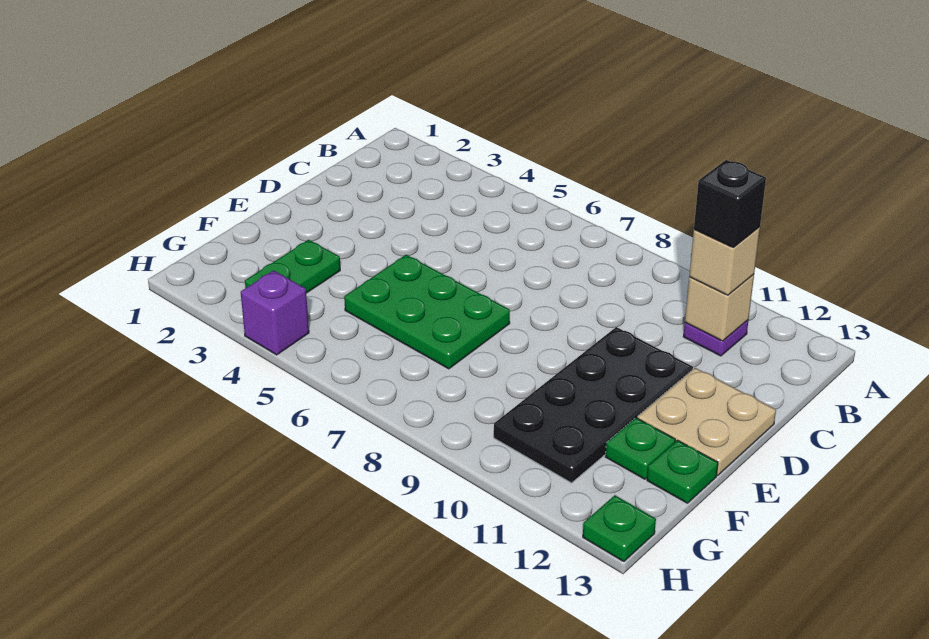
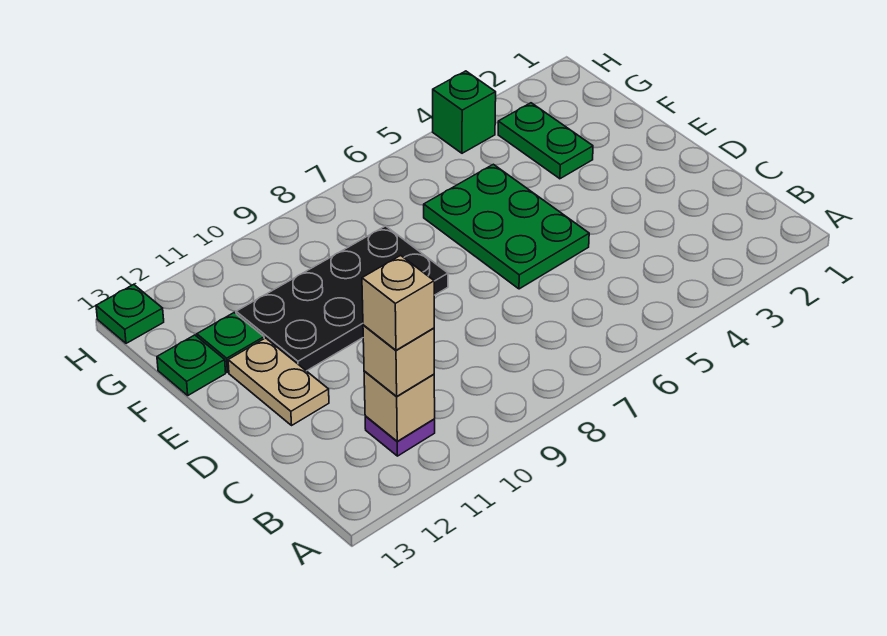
black brick B11 level 4 -> tan brick B11 level 4
black plate D10:G11 level 1 -> black plate E8:F11 level 1
tan plate D12:E13 level 1 -> tan plate D12:E12 level 1
green plate E5:F7 level 1 -> green plate D5:F6 level 1
purple brick H4 level 1 -> green brick H4 level 1

